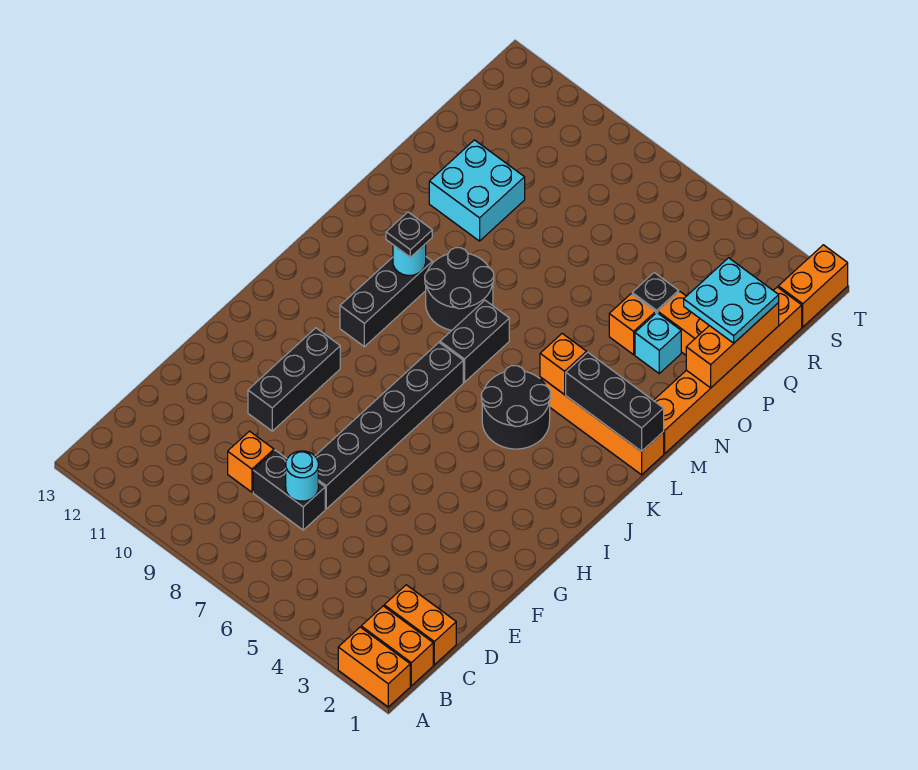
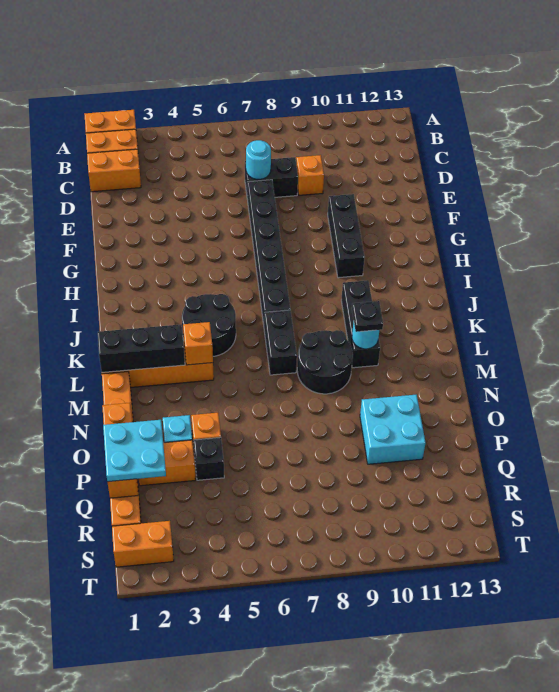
orange brick S1:T1 level 1 -> orange brick S1:S2 level 1

